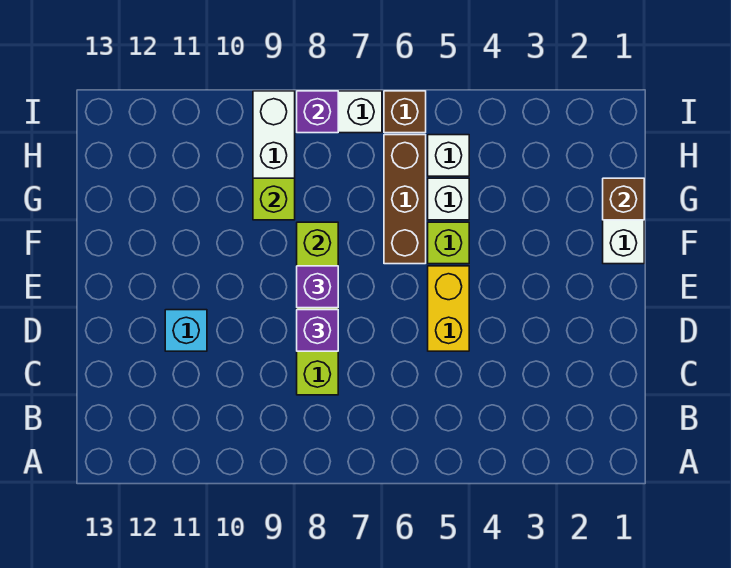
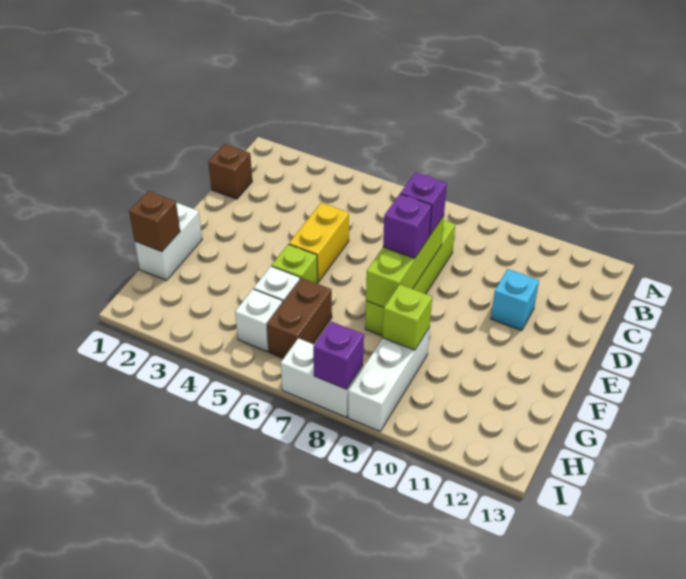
brown brick F6:H6 level 1 -> brown brick G6:H6 level 1
brown brick I6 level 1 -> brown brick C1 level 1

